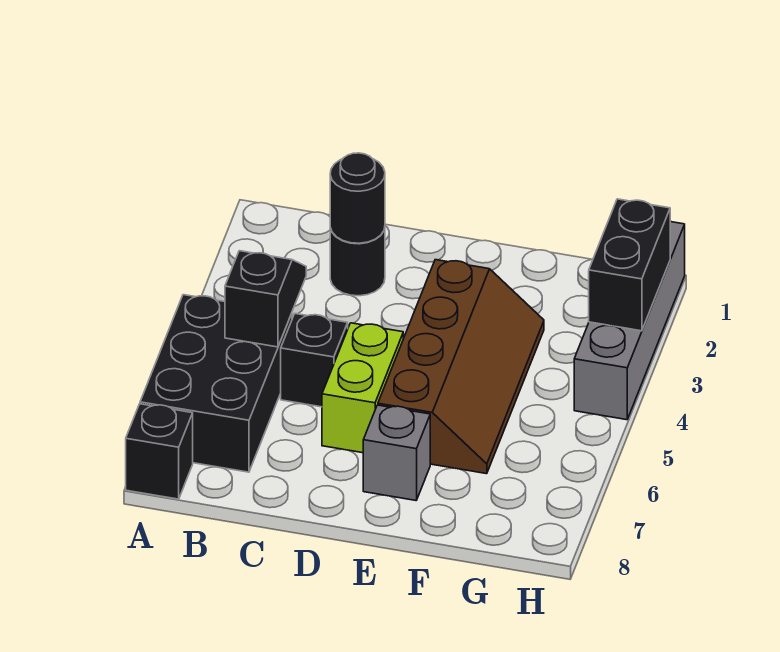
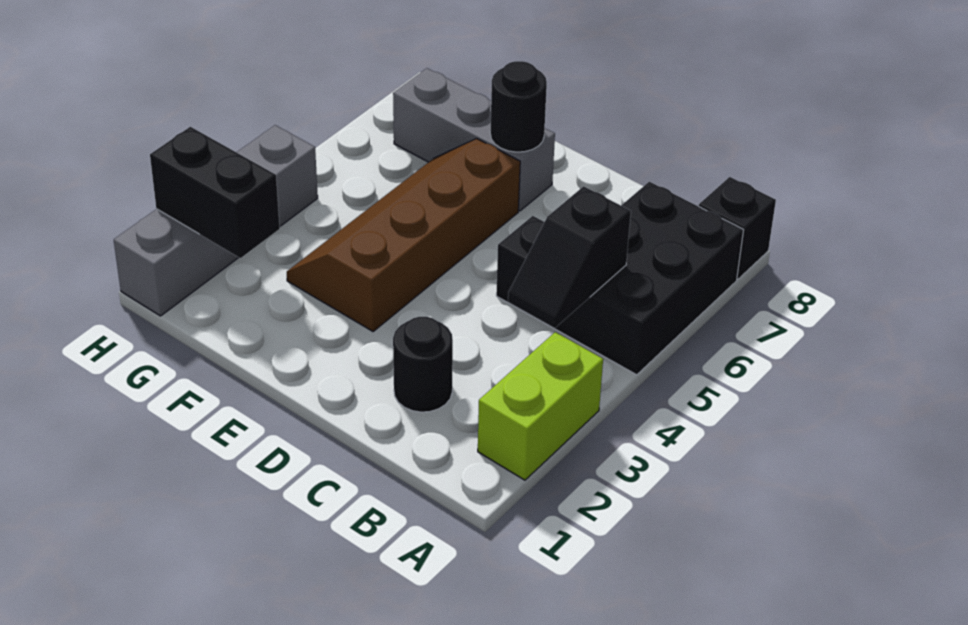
black round brick C2 level 2 -> black round brick E7 level 2
lime brick D5:D6 level 1 -> lime brick A2:A3 level 1
grey brick E7 level 1 -> grey brick E7:G7 level 1
black brick H2:H3 level 2 -> black brick G2:H2 level 2

